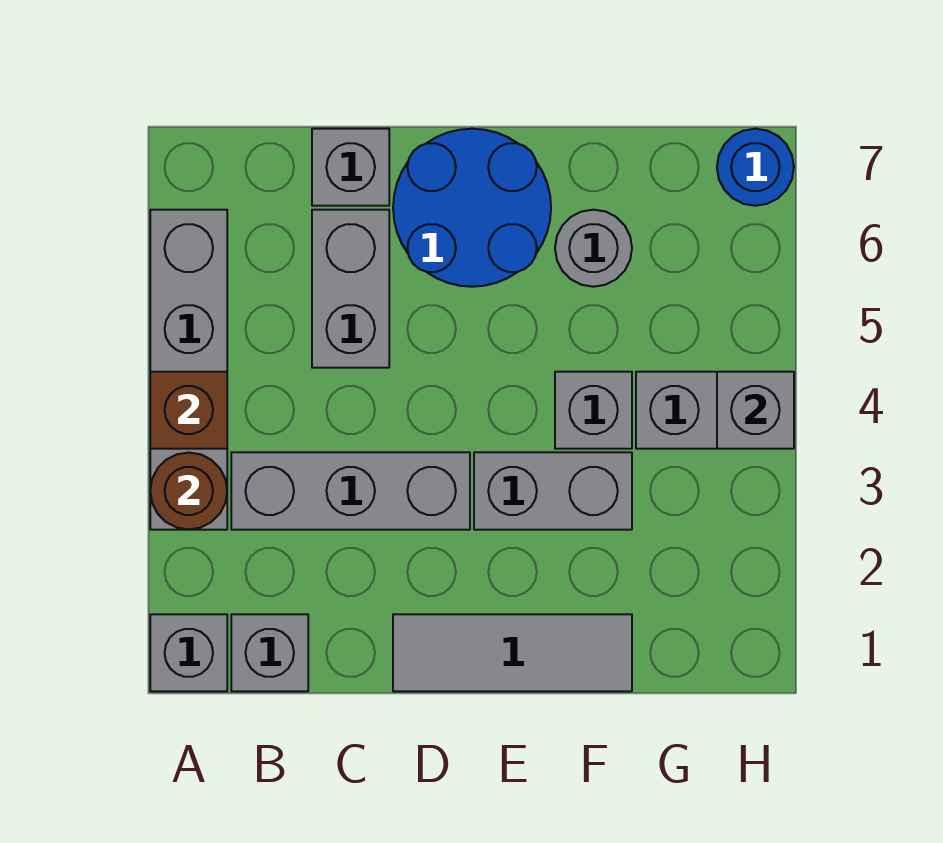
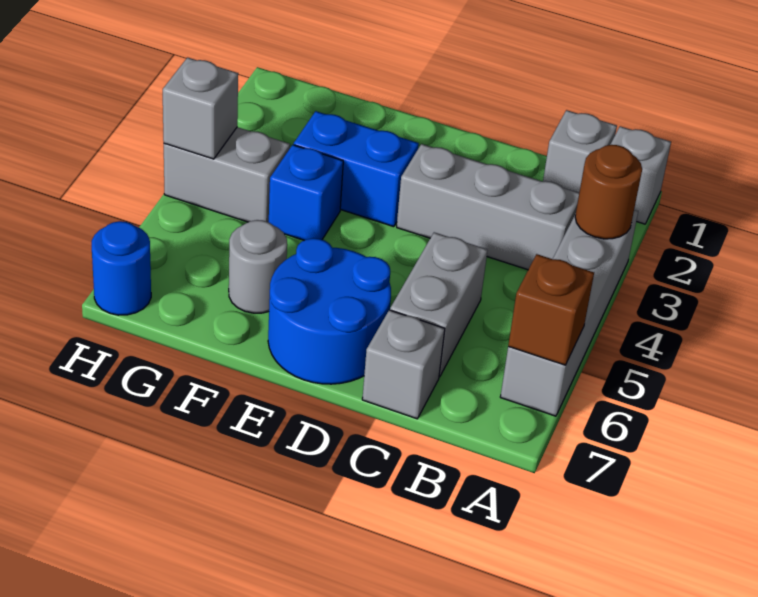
brown brick A4 level 2 -> brown brick A6 level 2
grey tile D1:F1 level 1 -> none
grey brick E3:F3 level 1 -> blue brick E3:F3 level 1
grey brick F4 level 1 -> blue brick F4 level 1

